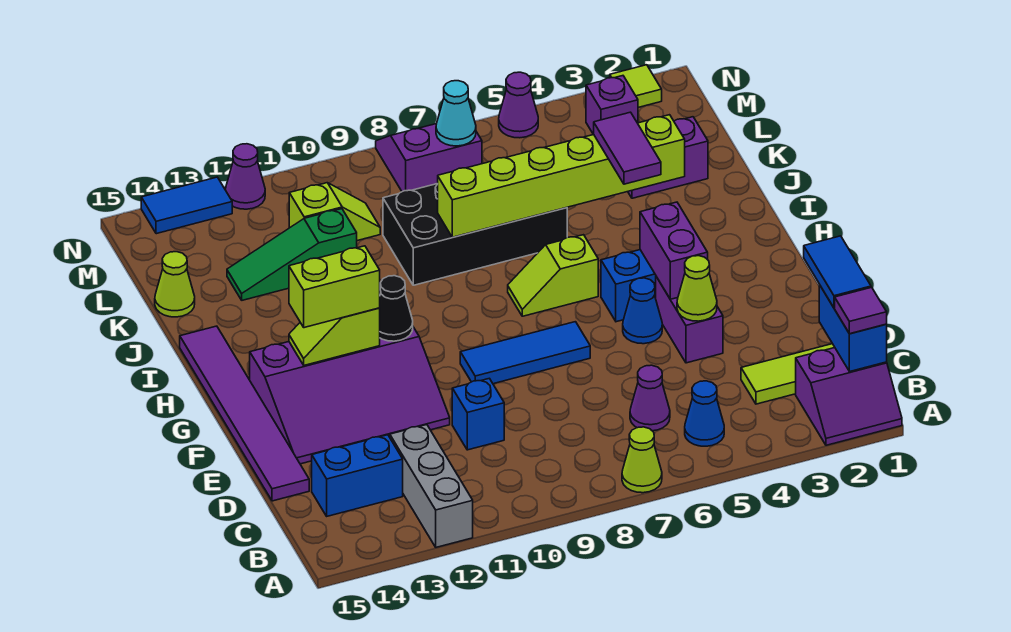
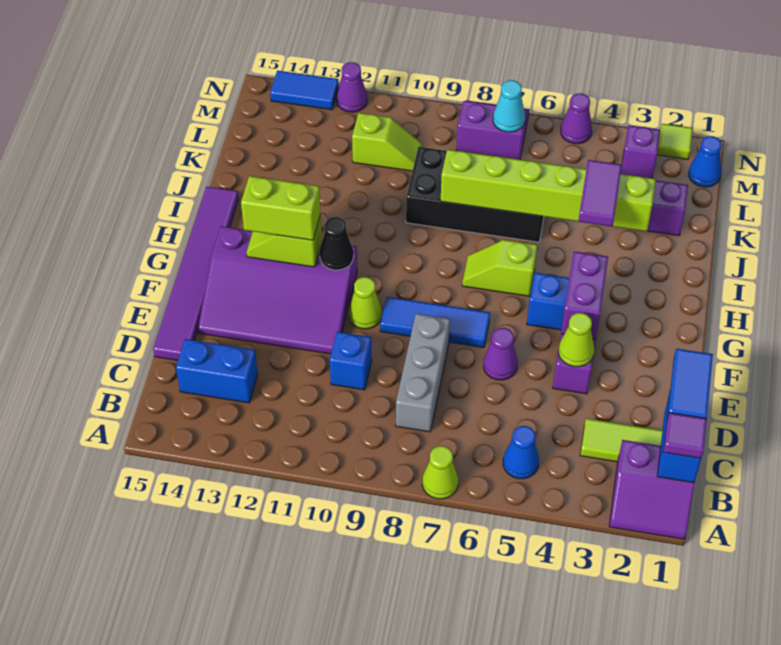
grey brick A12:C12 level 1 -> grey brick C8:E8 level 1
purple cone C6 level 1 -> purple cone E6 level 1
blue cone F5 level 1 -> blue cone M1 level 1
green slope K11:K13 level 1 top 11 -> none
lime cone K15 level 1 -> lime cone F10 level 1

